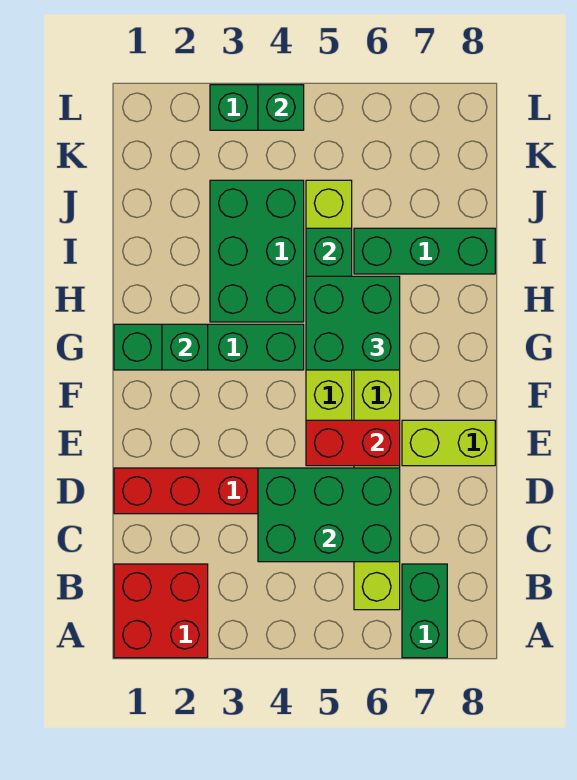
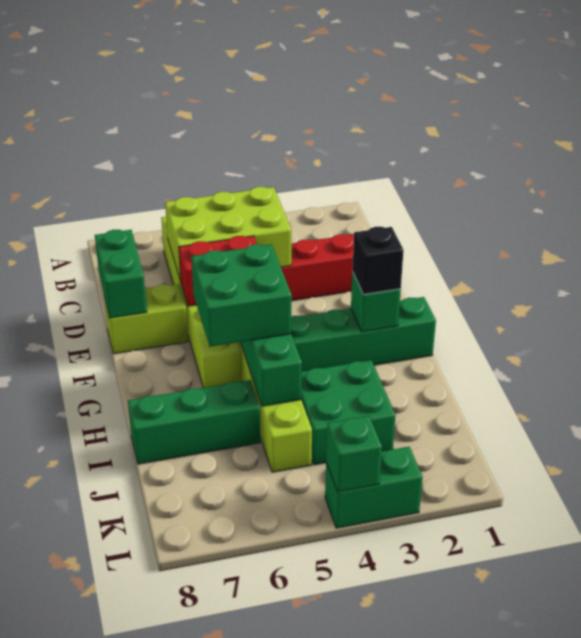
red brick A1:B2 level 1 -> none
green brick A7:B7 level 1 -> green brick D8:E8 level 2
green brick C4:D6 level 2 -> lime brick C4:D6 level 2
none -> black brick G2 level 3
green brick H3:J4 level 1 -> green brick I3:J4 level 1

